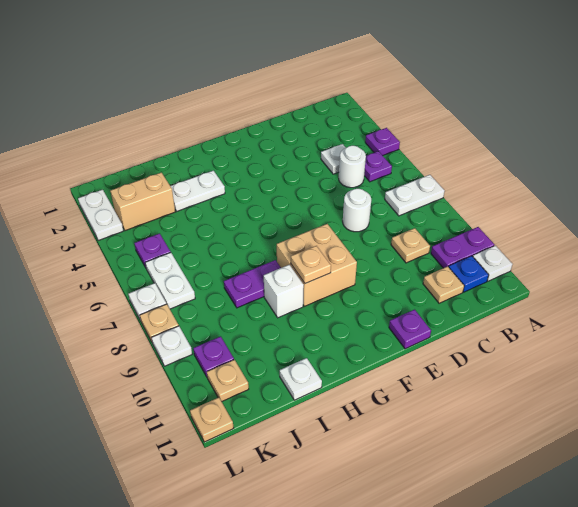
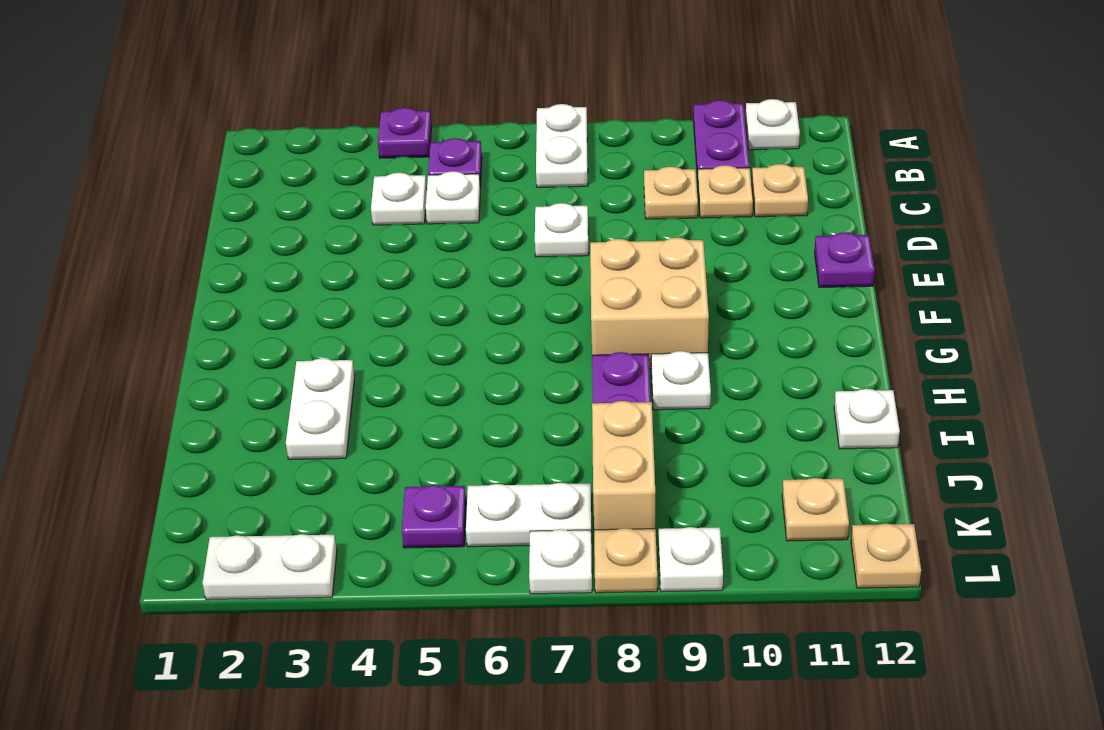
blue plate B11 level 1 -> none
white round brick C5 level 1 -> white plate C5 level 1
white round brick D7 level 1 -> white plate D7 level 1
tan plate G9 level 2 -> tan plate C10 level 1
white brick H9 level 1 -> white plate H9 level 1
tan brick J3:K3 level 1 -> tan brick J8:K8 level 1
purple plate K10 level 1 -> none

